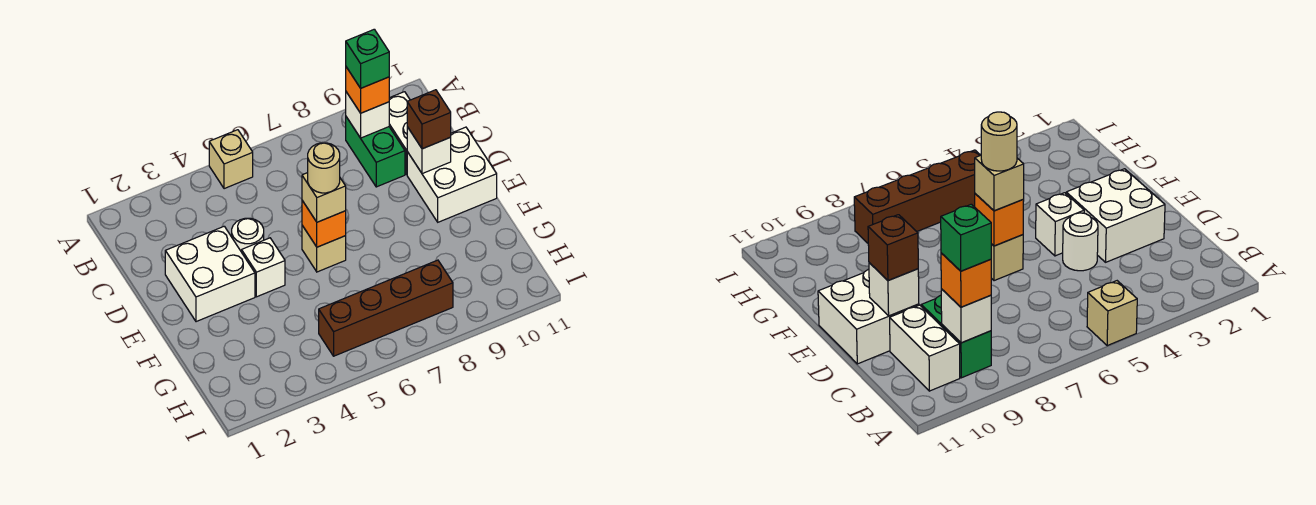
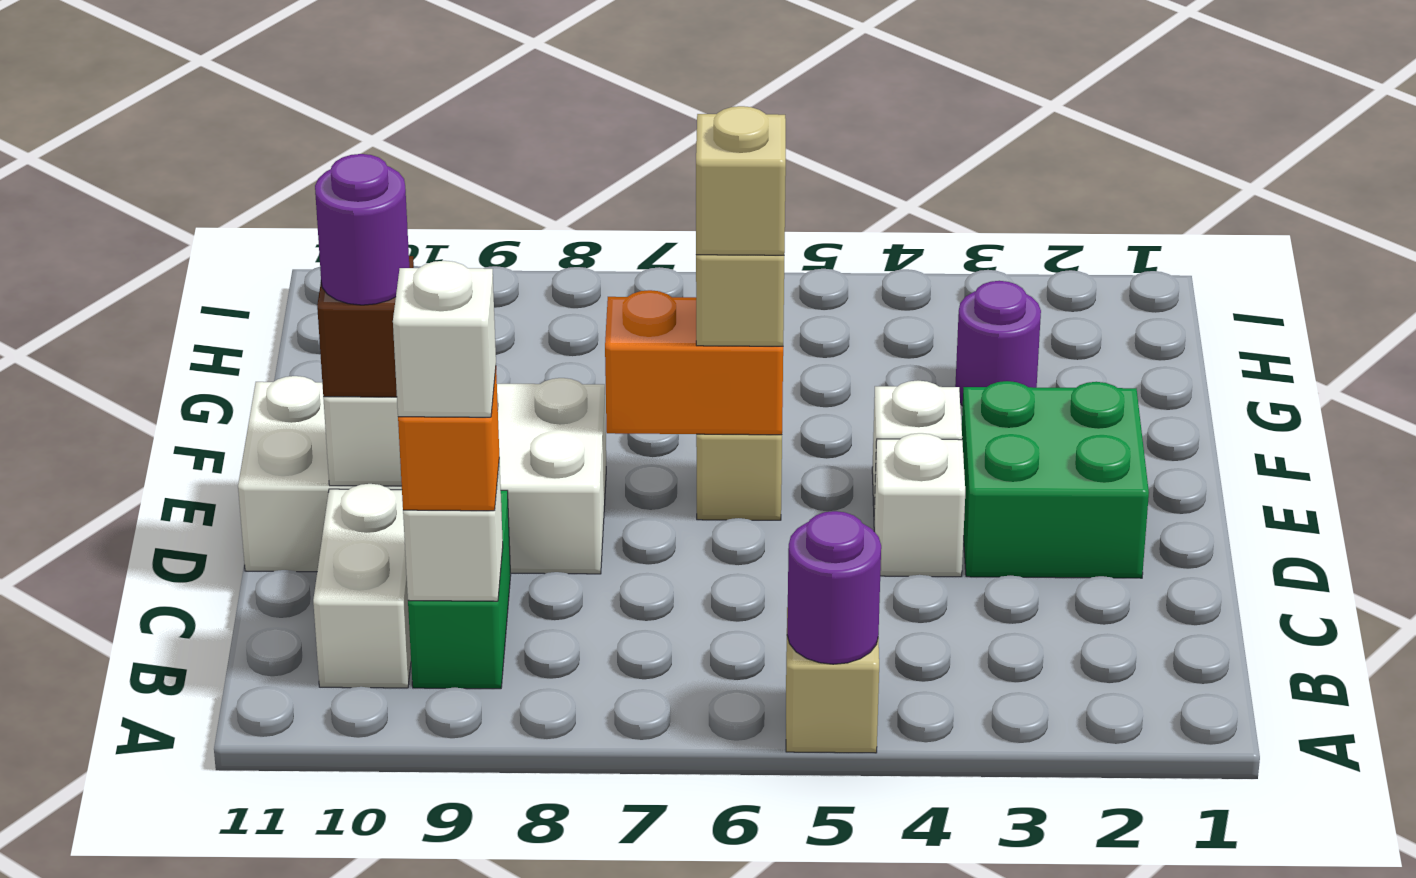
none -> purple round brick A5 level 2
green brick B9 level 4 -> white brick B9 level 4
white brick D2:E3 level 1 -> green brick D2:E3 level 1
white round brick D4 level 1 -> white brick D4 level 1
white brick D10:E11 level 1 -> white brick D8:E11 level 1
none -> purple round brick D10 level 4
orange brick E6 level 2 -> orange brick E6:E7 level 2
tan round brick E6 level 4 -> tan brick E6 level 4
none -> purple round brick G3 level 1
brown brick H5:H8 level 1 -> none

